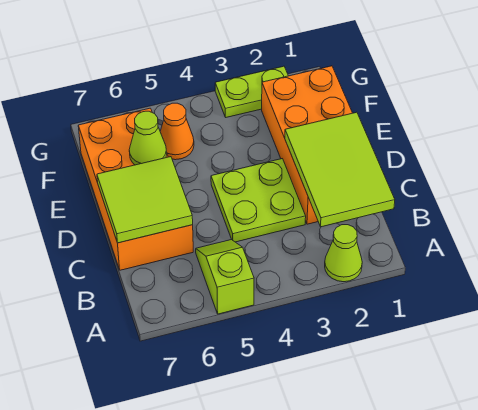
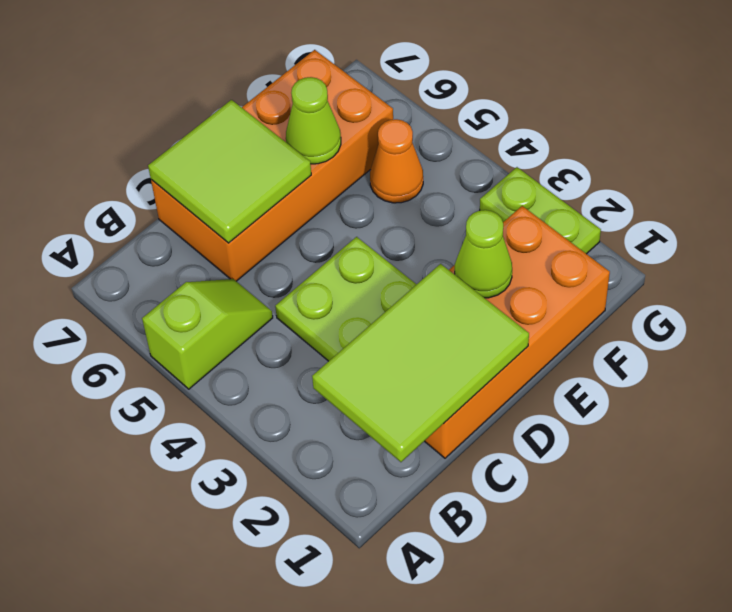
lime cone A2 level 1 -> lime cone E2 level 2

